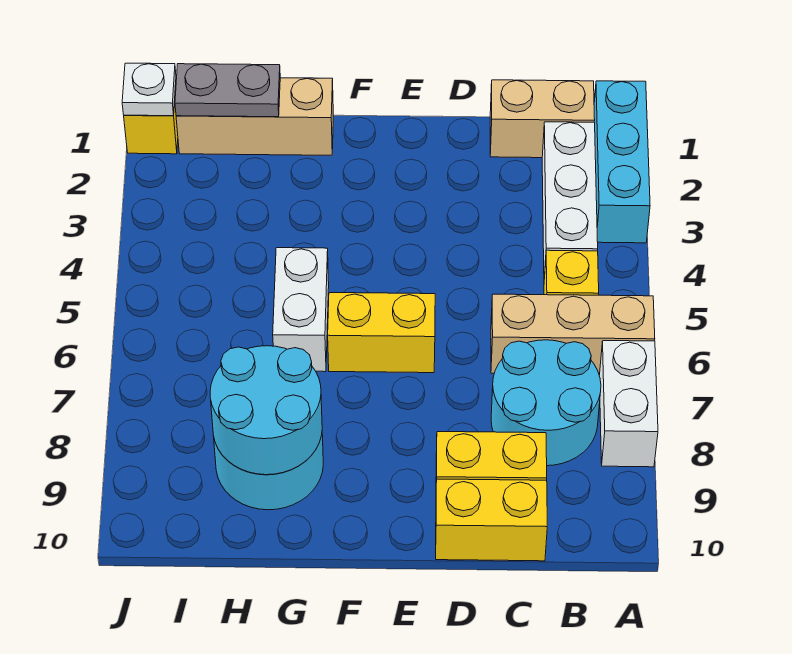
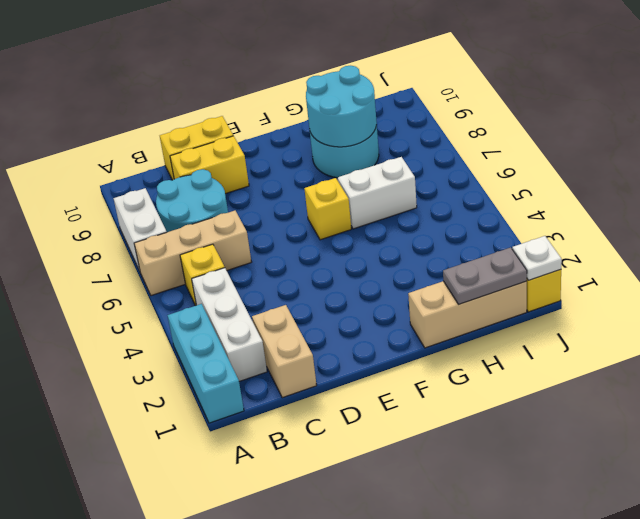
tan brick B1:C1 level 1 -> tan brick C1:C2 level 1
yellow brick E6:F6 level 1 -> yellow brick F6 level 1
white brick G5:G6 level 1 -> white brick G6:H6 level 1

